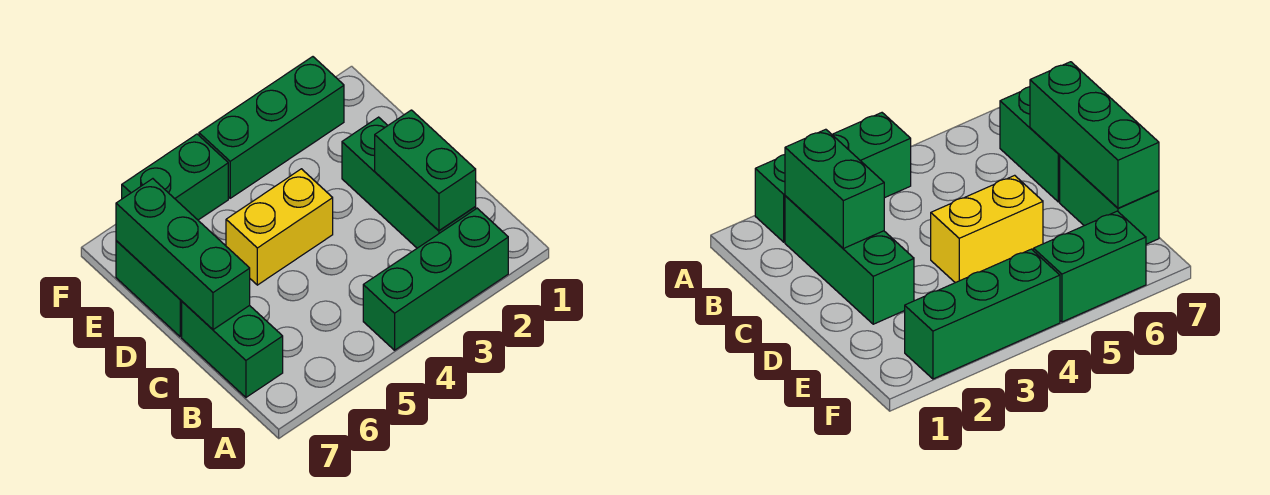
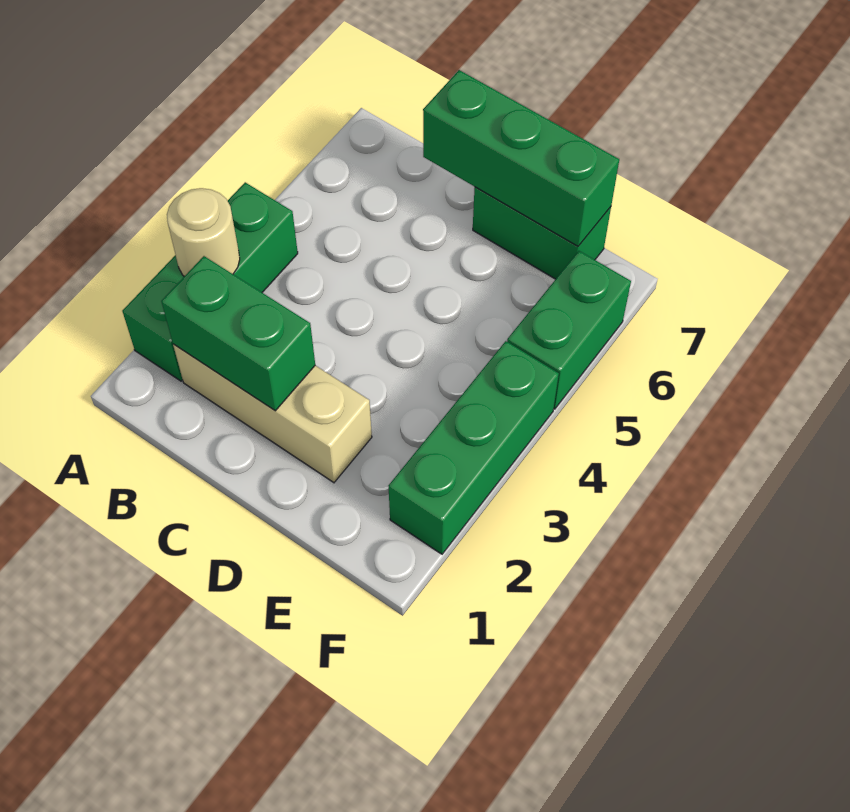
none -> tan round brick A3 level 2
green brick B2:D2 level 1 -> tan brick B2:D2 level 1
green brick B7:C7 level 1 -> none
yellow brick D4:D5 level 1 -> none

